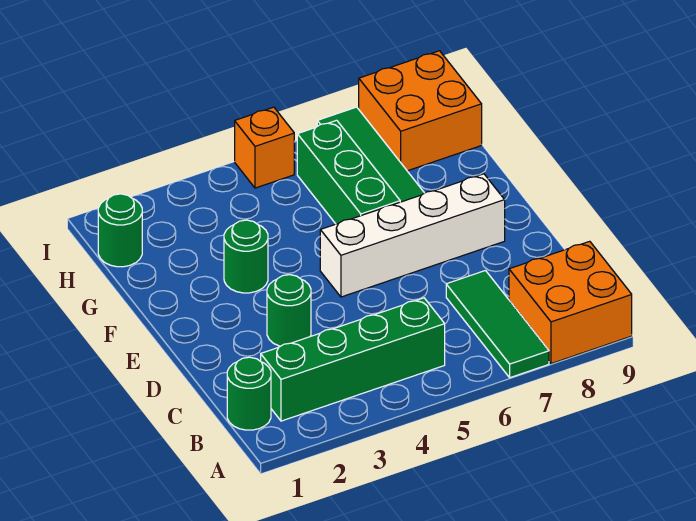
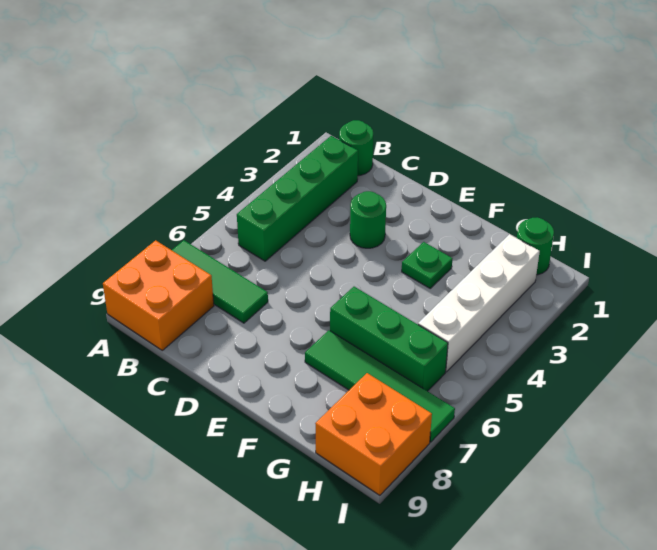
white brick E5:E8 level 1 -> white brick H2:H5 level 1
green round brick F3 level 1 -> green plate F3 level 1
orange brick I5 level 1 -> none

